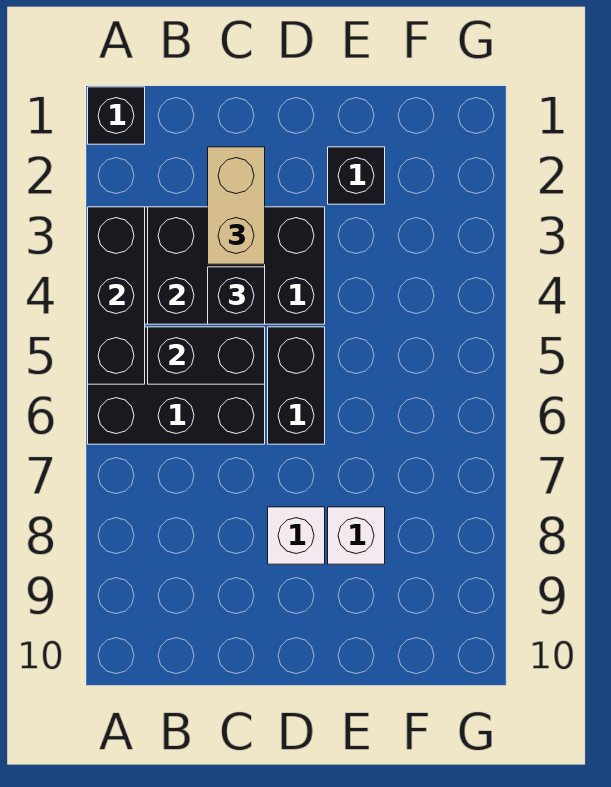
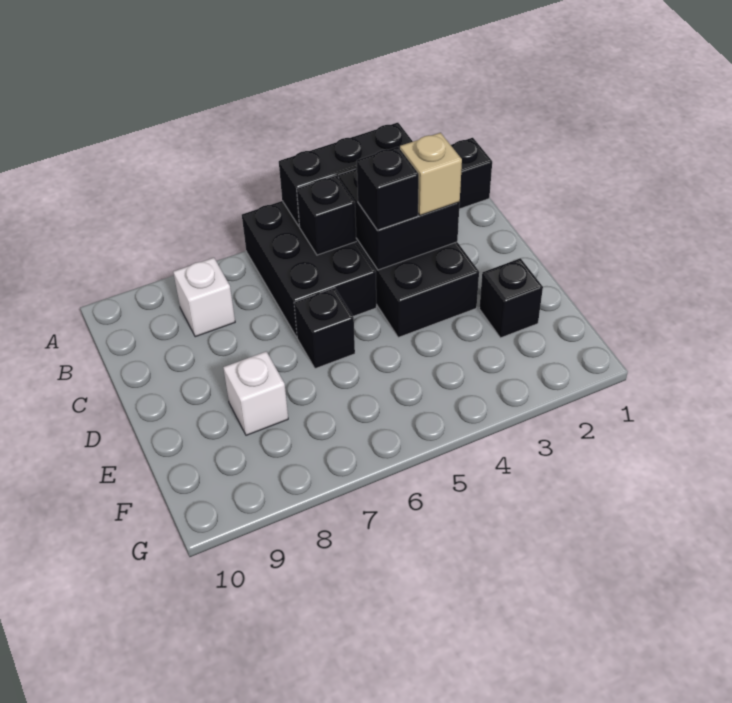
black brick B5:C5 level 2 -> black brick B5 level 2
tan brick C2:C3 level 3 -> tan brick C3 level 3
black brick D5:D6 level 1 -> black brick D6 level 1
white brick D8 level 1 -> white brick B8 level 1

